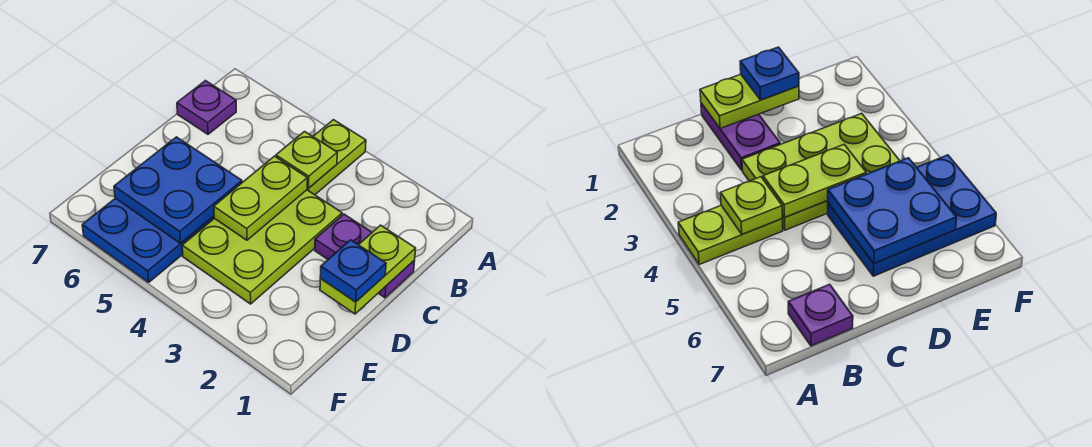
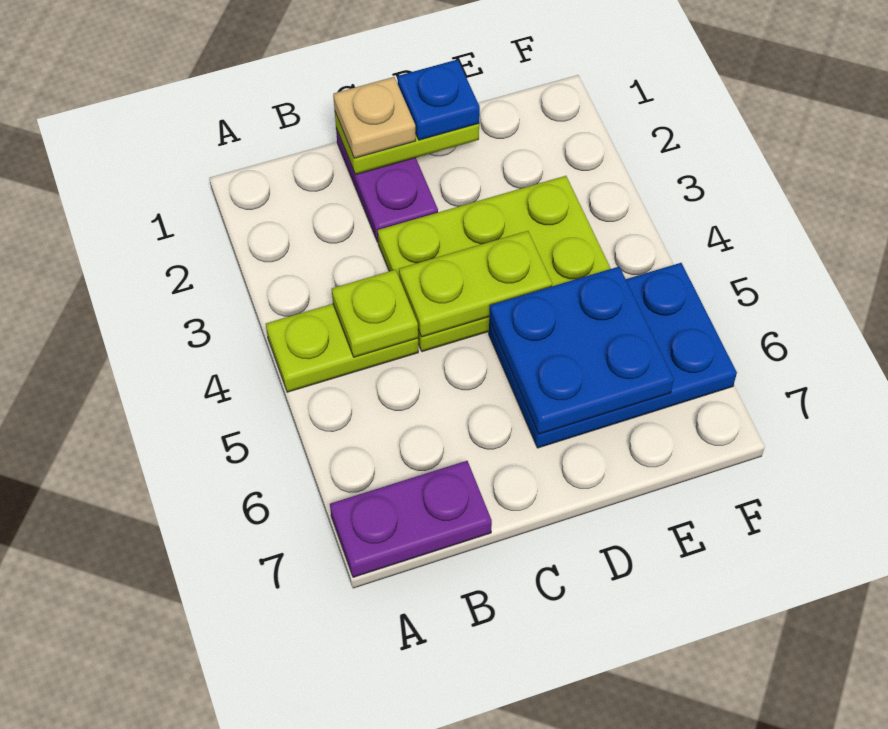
purple plate B7 level 1 -> purple plate A7:B7 level 1
none -> tan plate C1 level 3

